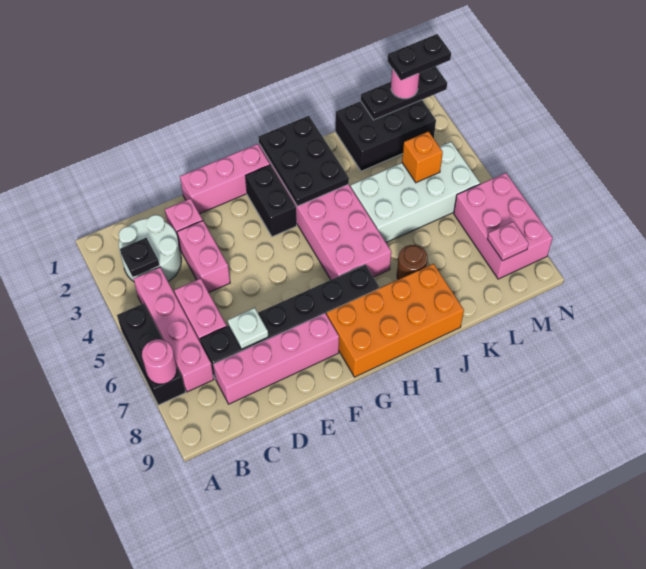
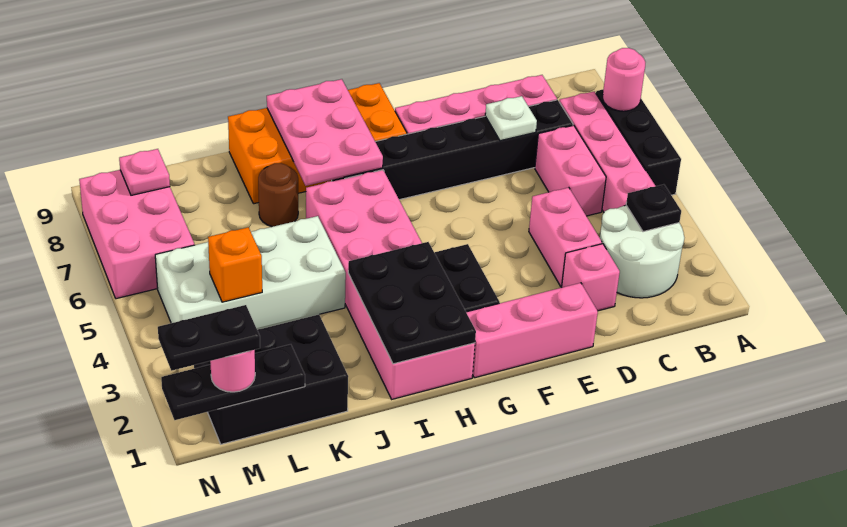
none -> pink plate H7:I9 level 2

